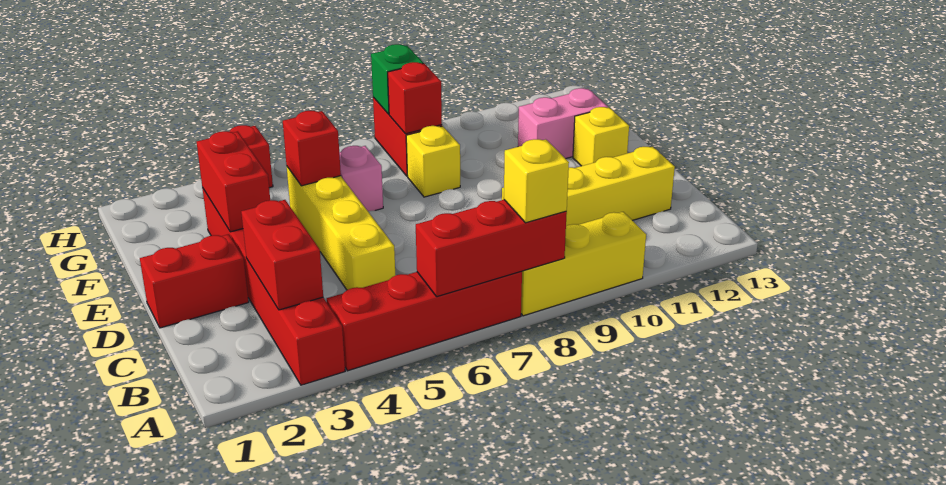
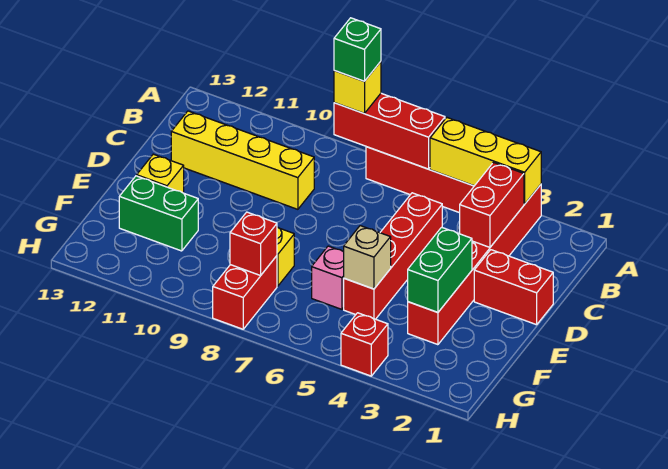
yellow brick A8:A10 level 1 -> yellow brick A3:A5 level 2
yellow brick C5:F5 level 1 -> red brick C5:F5 level 1
red brick E3:F3 level 2 -> green brick E3:F3 level 2
red brick F5 level 2 -> tan brick F5 level 2
pink brick F11:F12 level 1 -> green brick F11:F12 level 1
green brick H8 level 2 -> green brick A8 level 4

